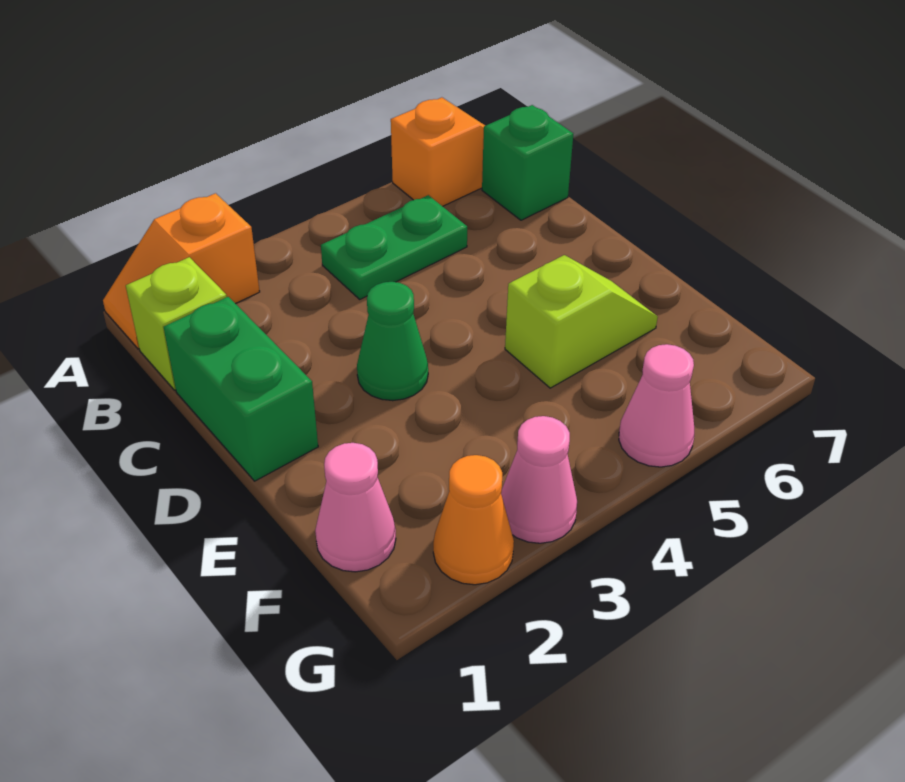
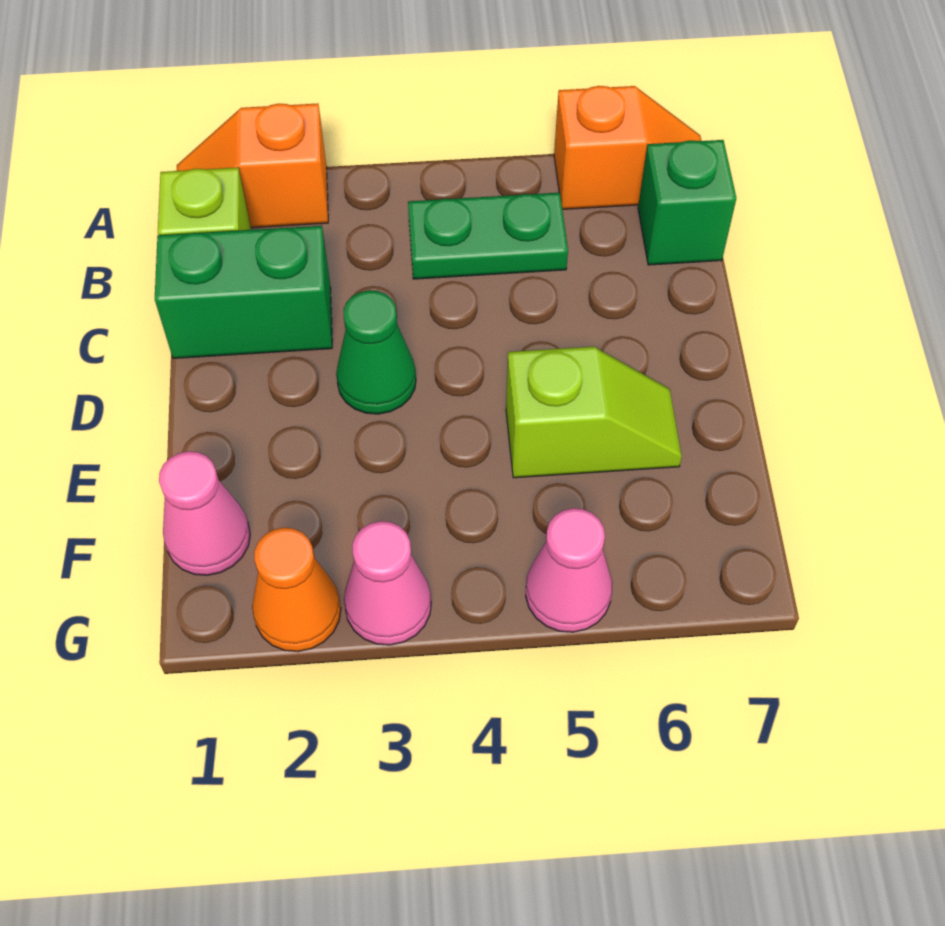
green brick C1:D1 level 1 -> green brick C1:C2 level 1

